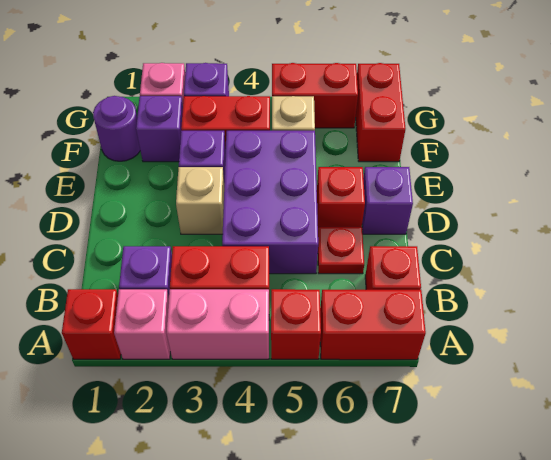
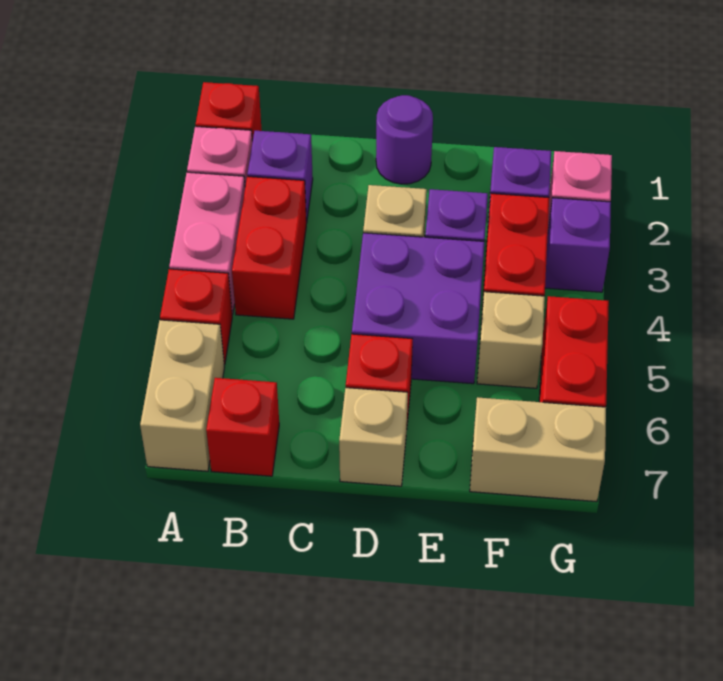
red brick A6:A7 level 1 -> tan brick A6:A7 level 1
purple brick C4:E5 level 1 -> purple brick D4:E5 level 1
red plate C6 level 1 -> none
purple brick D7 level 1 -> tan brick D7 level 1
purple round brick F1 level 1 -> purple round brick D1 level 1
red brick F7:G7 level 1 -> tan brick F7:G7 level 1

